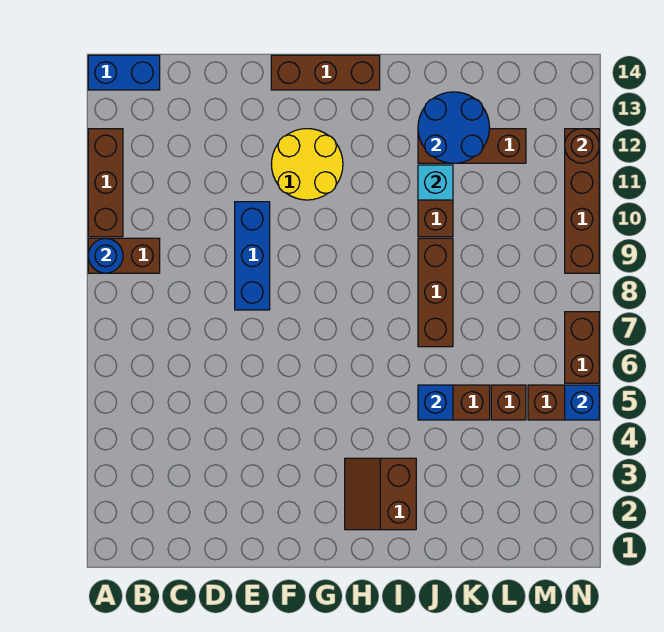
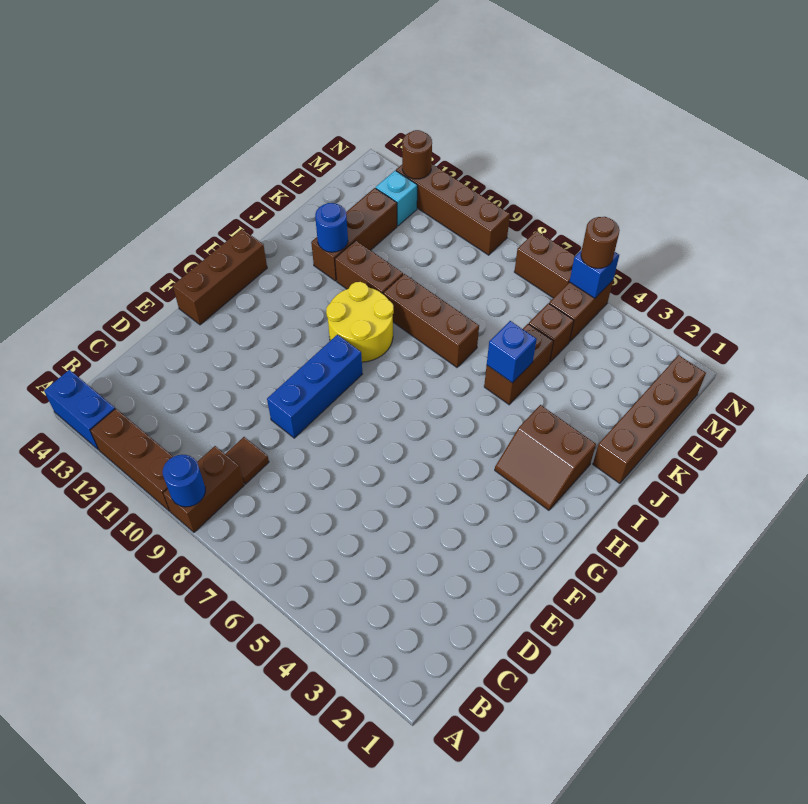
blue brick A14:B14 level 1 -> blue brick A13:A14 level 1
none -> brown tile C9 level 1
blue brick E8:E10 level 1 -> blue brick E9:G9 level 1
yellow round brick F11:G12 level 1 -> yellow round brick H9:I10 level 1
none -> brown brick J1:M1 level 1
cyan brick J11 level 2 -> cyan brick M12 level 1
blue round brick J12:K13 level 2 -> blue round brick J12 level 2
none -> brown round brick N5 level 3

